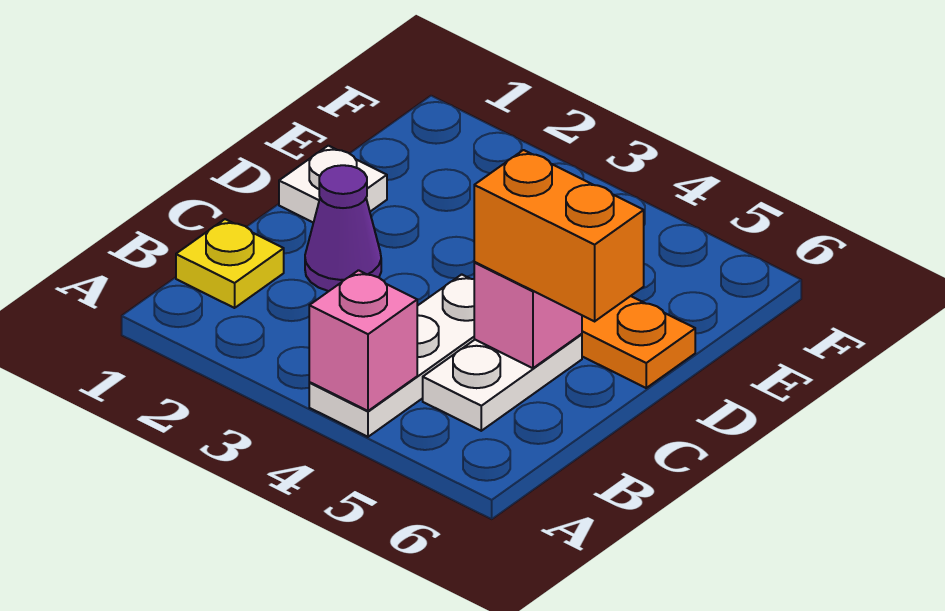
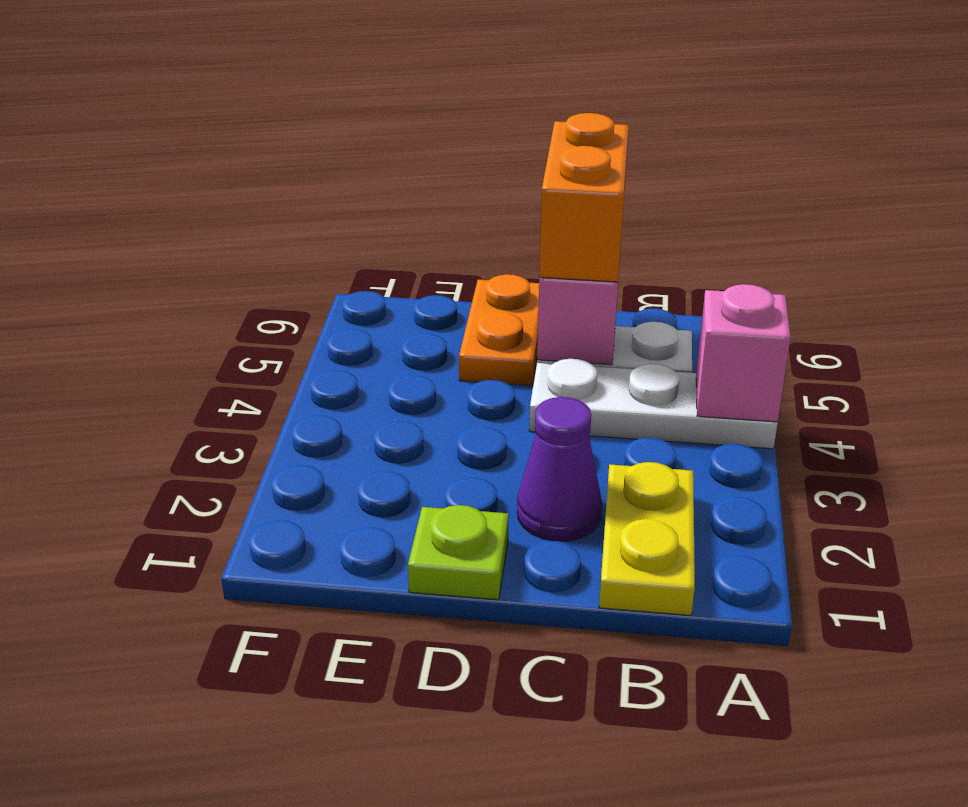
yellow plate B1 level 1 -> yellow plate B1:B2 level 1
white plate D1 level 1 -> lime plate D1 level 1

